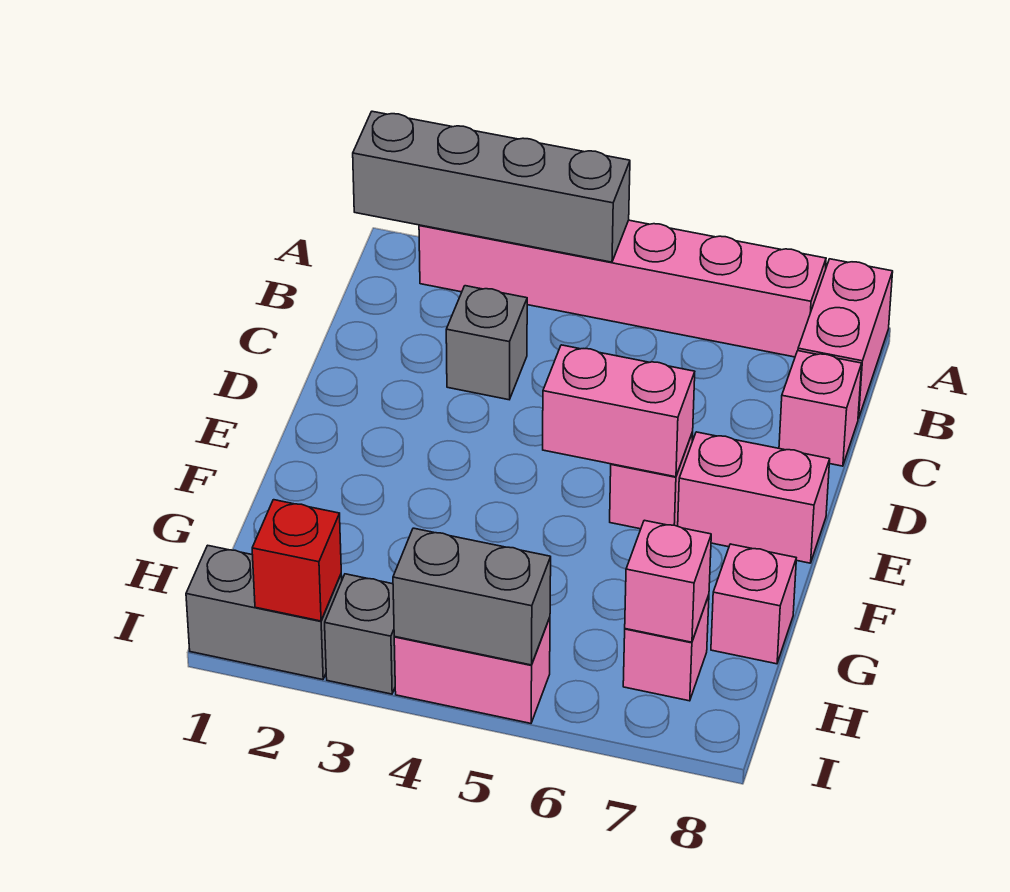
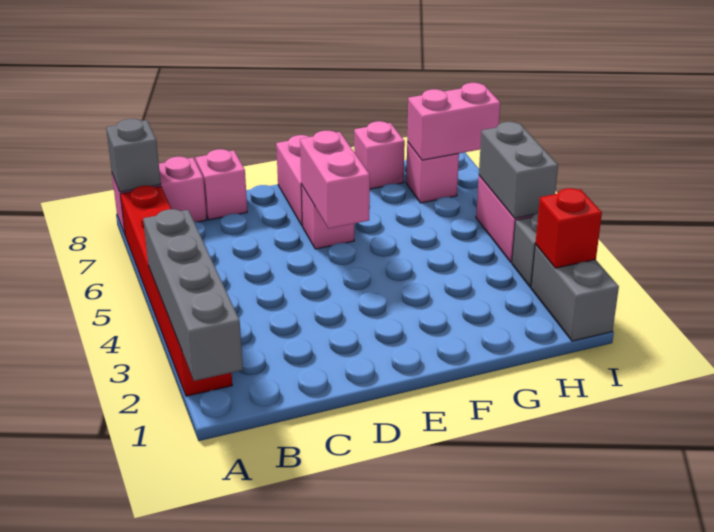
pink brick A2:A7 level 1 -> red brick A2:A7 level 1
grey brick C3 level 1 -> grey brick A8 level 2
pink brick H7 level 2 -> pink brick H7:I7 level 2

